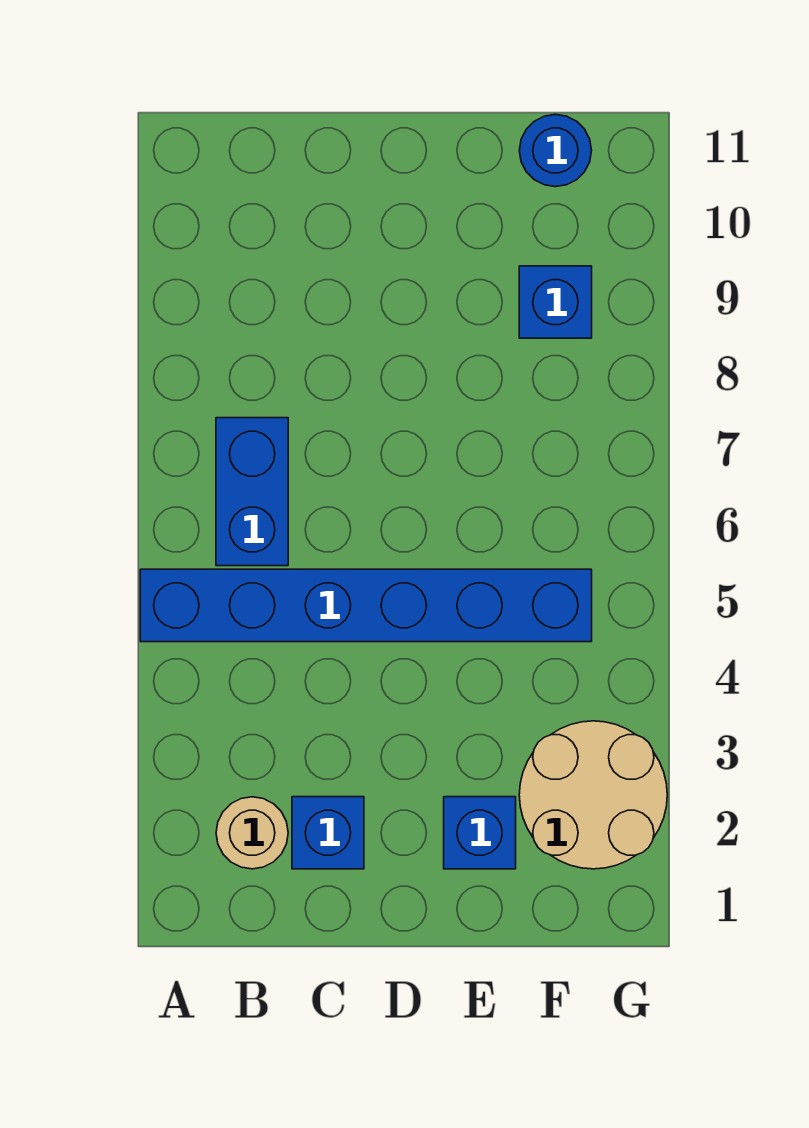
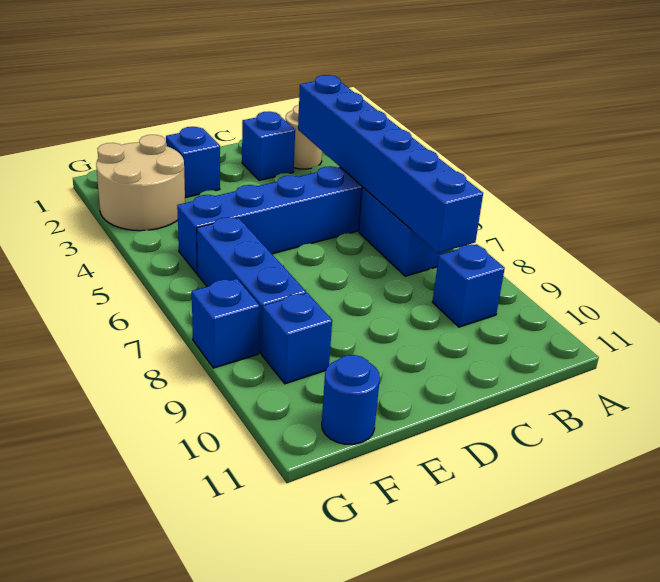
none -> blue brick B3:B8 level 2
none -> blue brick B9 level 1
none -> blue brick F6:F8 level 1
none -> blue brick G8 level 1

